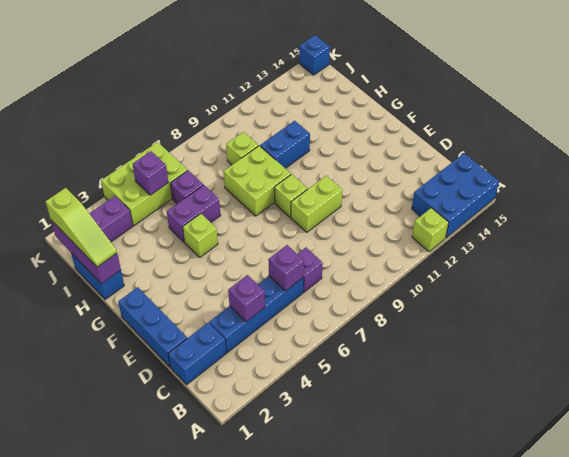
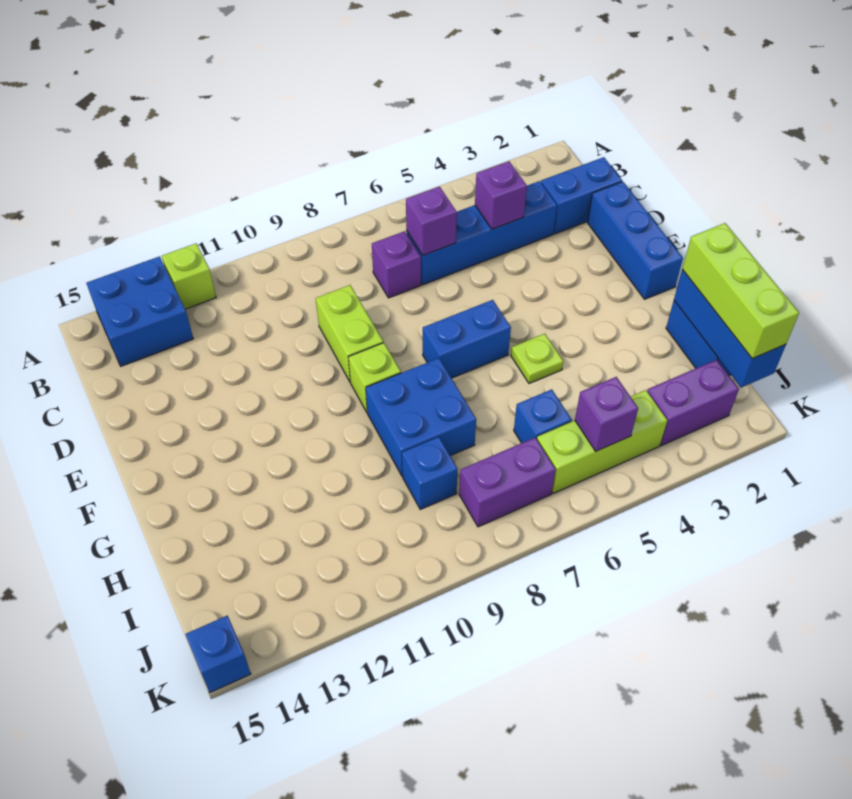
blue brick A13:B15 level 1 -> blue brick A13:B14 level 1
lime brick E9:E10 level 1 -> lime brick D9:E9 level 1
lime brick G5 level 1 -> lime plate G5 level 1
lime brick G8:H9 level 1 -> blue brick G8:H9 level 1
purple brick H1:J1 level 2 -> blue brick H1:J1 level 2
lime slope H1:J1 level 3 top J -> lime brick H1:J1 level 3
purple brick H5:H6 level 1 -> purple brick J7:J8 level 1
blue brick H10:H11 level 1 -> blue brick F6:F7 level 1
purple brick I6 level 1 -> blue brick I6 level 1
lime brick I9 level 1 -> blue brick I9 level 1
lime brick J4:K6 level 1 -> lime brick J4:J6 level 1

